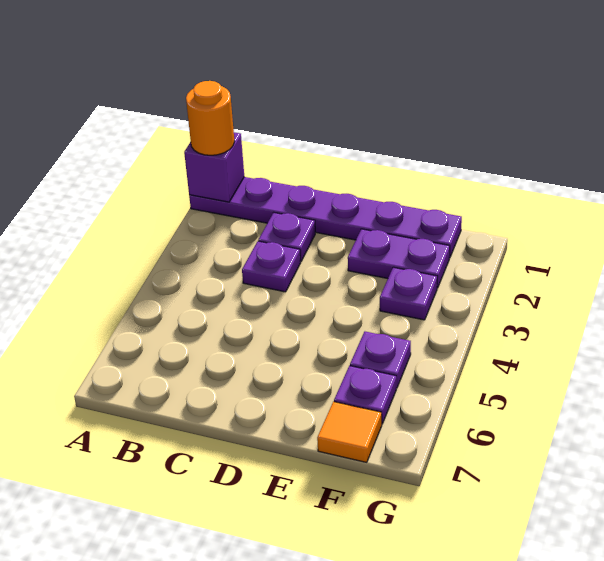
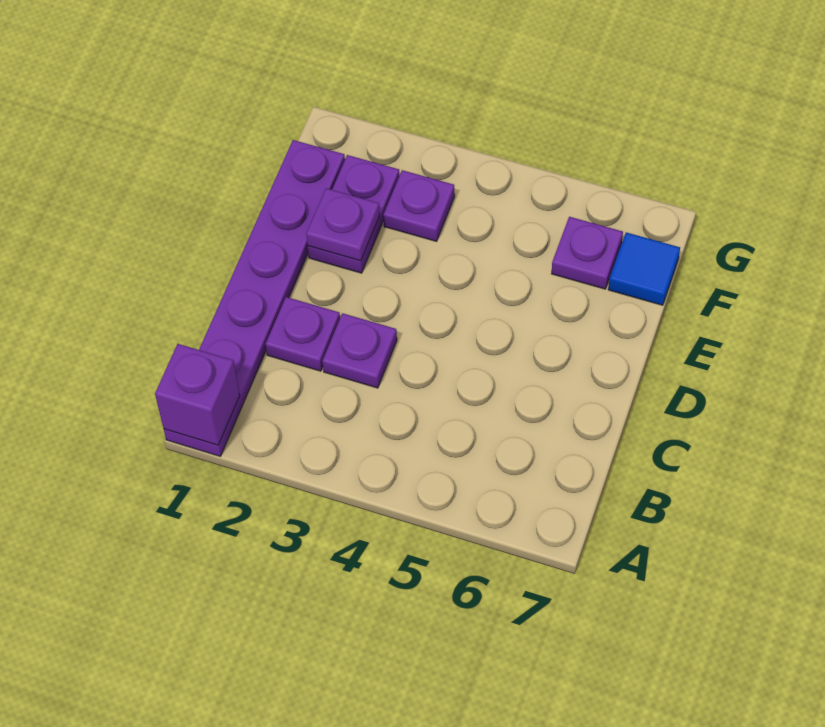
orange round brick A1 level 3 -> none
purple plate F5 level 1 -> purple plate E2 level 2
orange tile F7 level 1 -> blue tile F7 level 1

